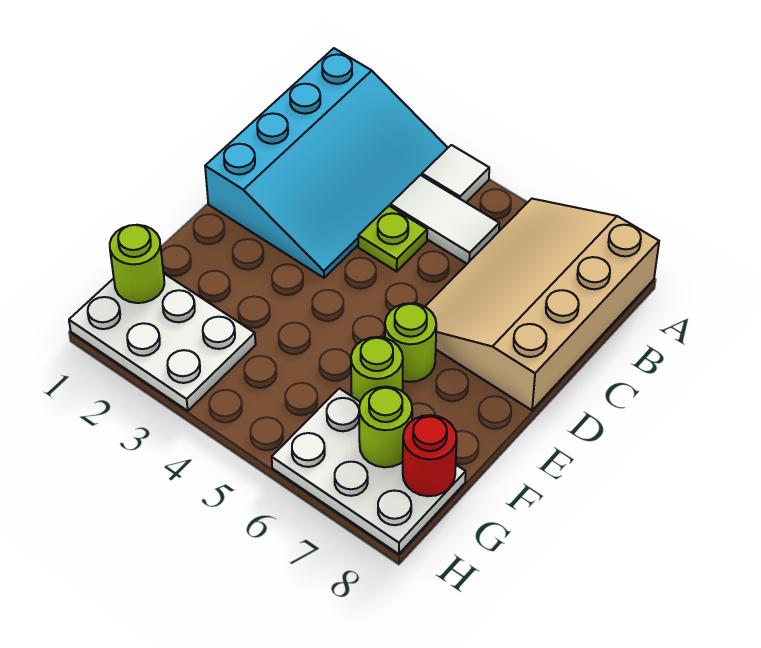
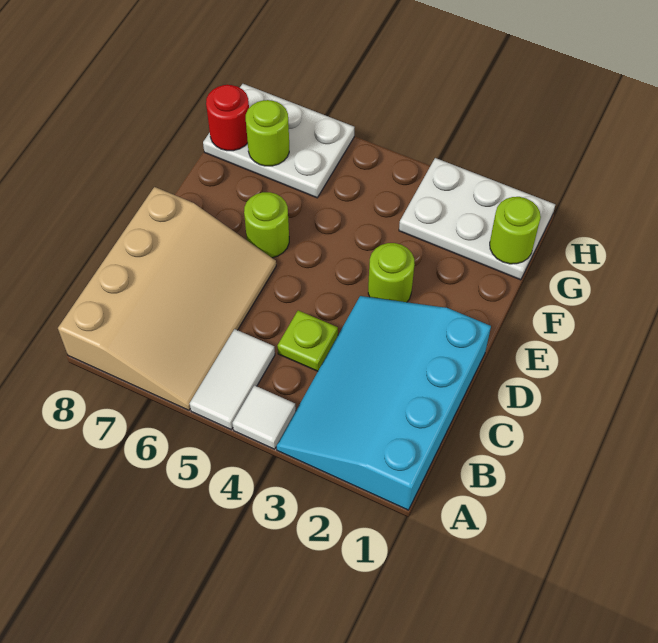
white tile B4:B5 level 1 -> white tile A5:B5 level 1
lime round brick F6 level 1 -> lime round brick E3 level 1

